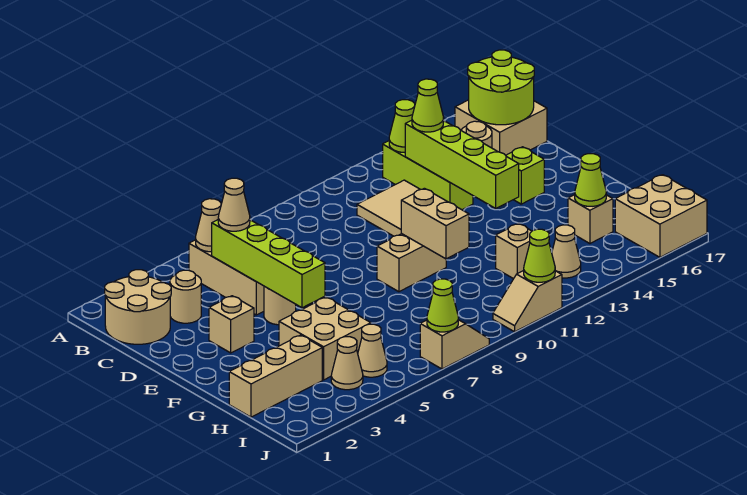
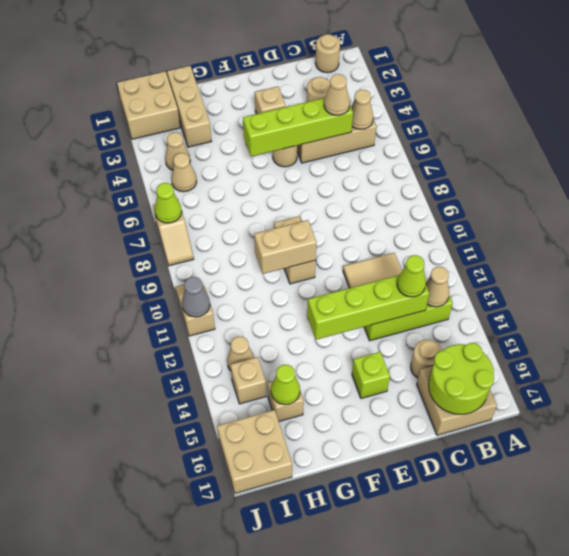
tan round brick B1:C2 level 1 -> tan round brick B1 level 1
lime cone B13 level 2 -> tan cone B13 level 2
tan brick G4:H5 level 1 -> tan brick I1:J2 level 1
tan brick H12 level 1 -> tan brick I14 level 1
lime cone J11 level 2 -> grey cone J11 level 2

